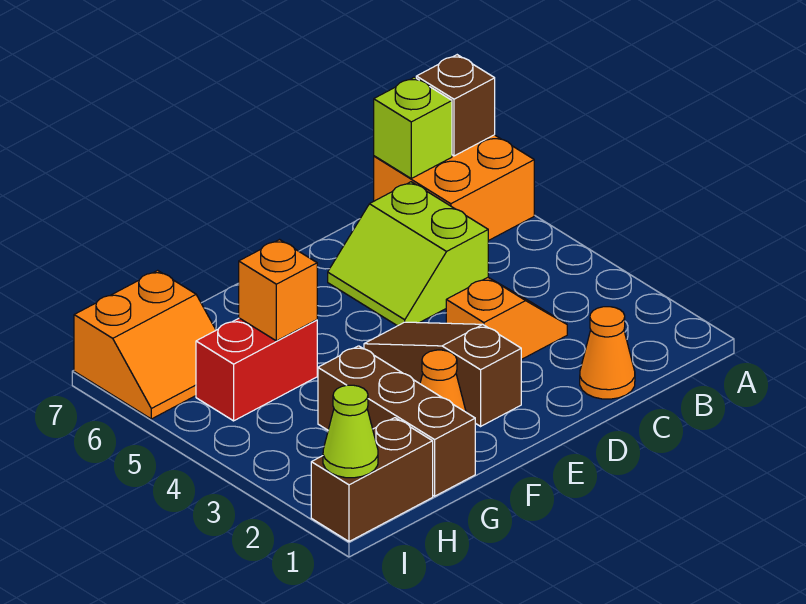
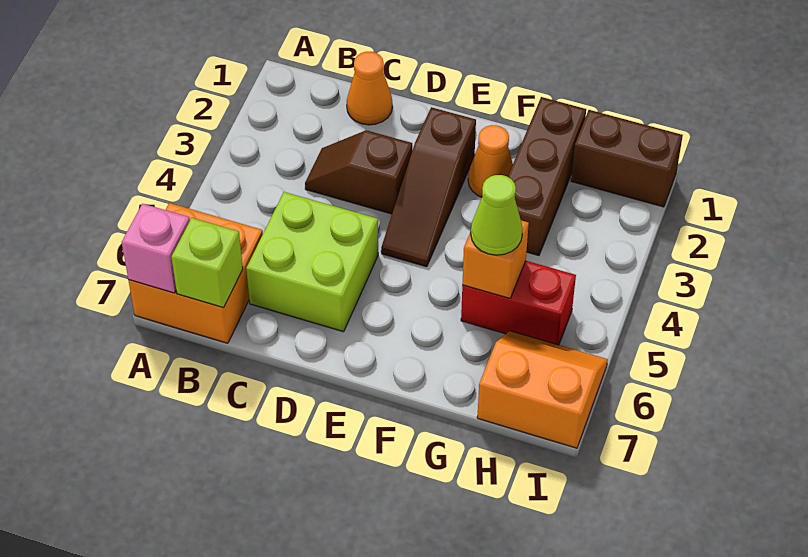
brown brick A7 level 2 -> pink brick A7 level 2
orange slope C3:D3 level 1 top D -> brown slope C3:D3 level 1 top D
lime slope C5:D6 level 1 top C -> lime brick C5:D6 level 1
lime cone I1 level 2 -> lime cone G5 level 3

